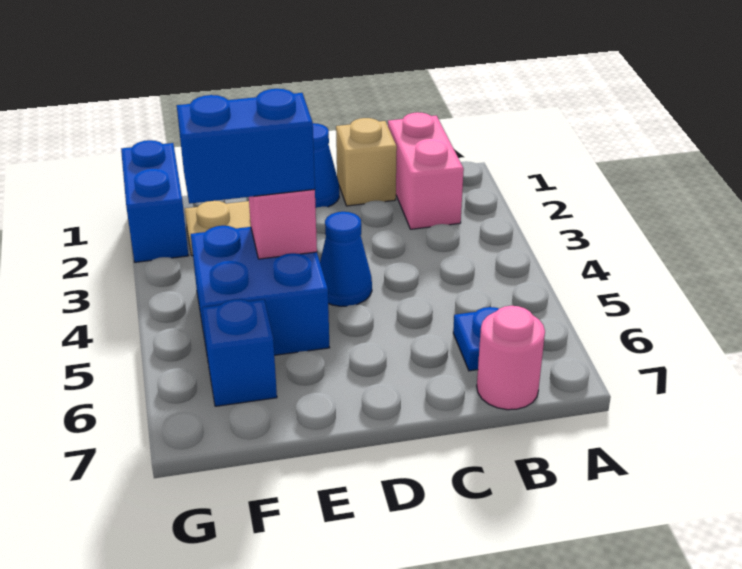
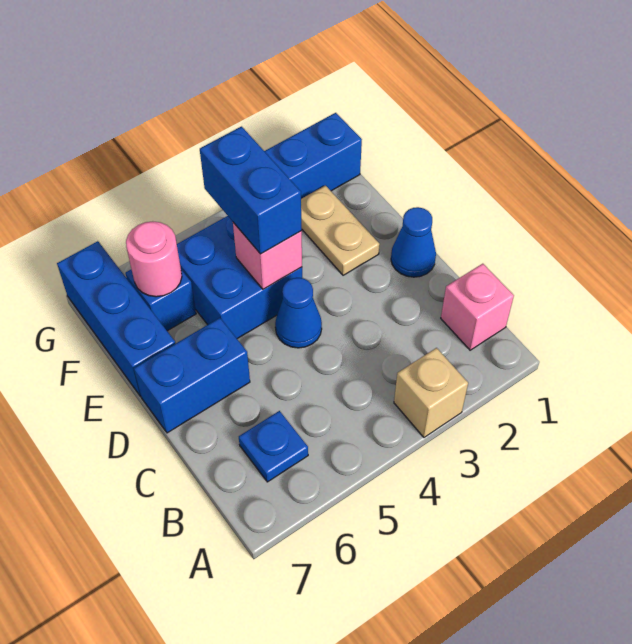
pink brick B1:B2 level 1 -> pink brick B1 level 1
pink round brick B7 level 1 -> pink round brick F6 level 2
tan brick C1 level 1 -> tan brick A3 level 1
none -> blue brick D6:D7 level 1
none -> blue brick E7:G7 level 1

